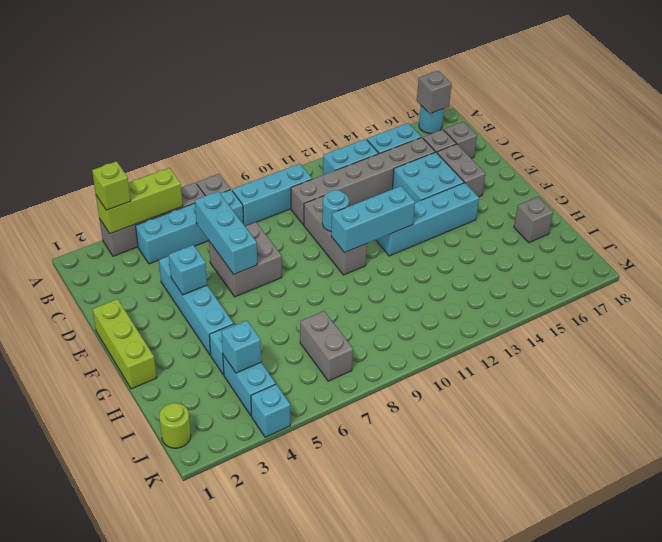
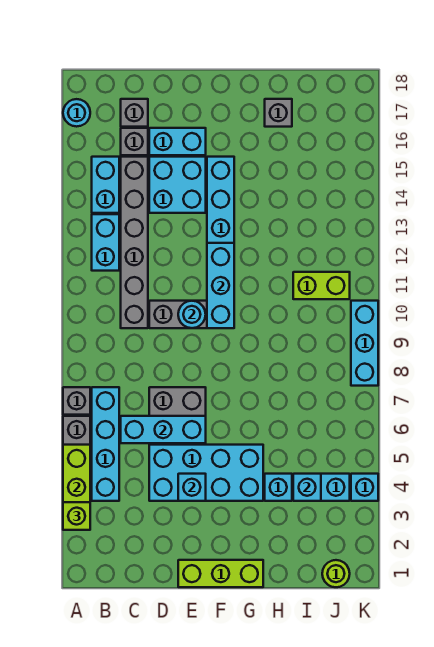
grey brick A17 level 2 -> none
cyan brick B8:B10 level 1 -> cyan brick K8:K10 level 1
cyan brick D4:G4 level 1 -> cyan brick D4:G5 level 1
grey brick D16:E16 level 1 -> cyan brick D16:E16 level 1
grey brick I7:J7 level 1 -> none
none -> lime brick I11:J11 level 1

